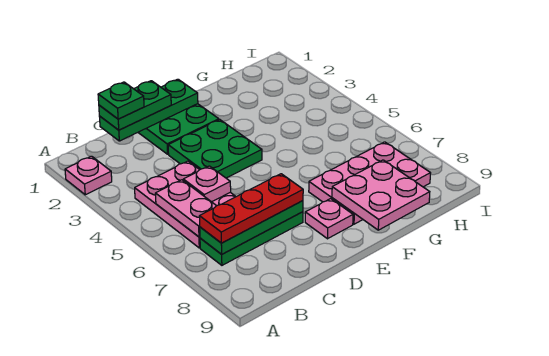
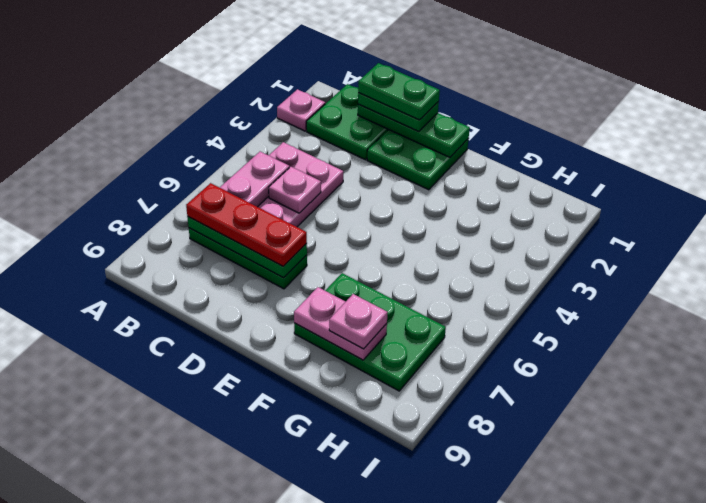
green plate C1 level 4 -> green plate C1:D1 level 4
green plate D3:E4 level 1 -> green plate B1:C2 level 1
pink plate E8 level 1 -> pink plate G8 level 3
pink plate F7:H8 level 1 -> green plate F7:H8 level 1
pink plate F8:G9 level 2 -> pink plate F8:G8 level 2

